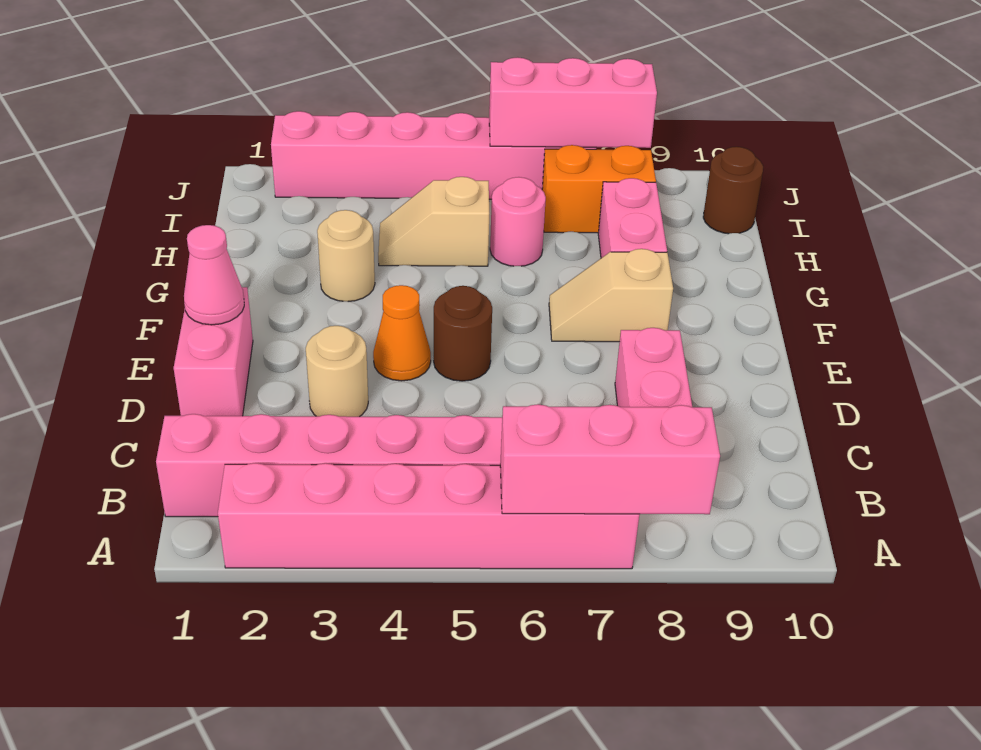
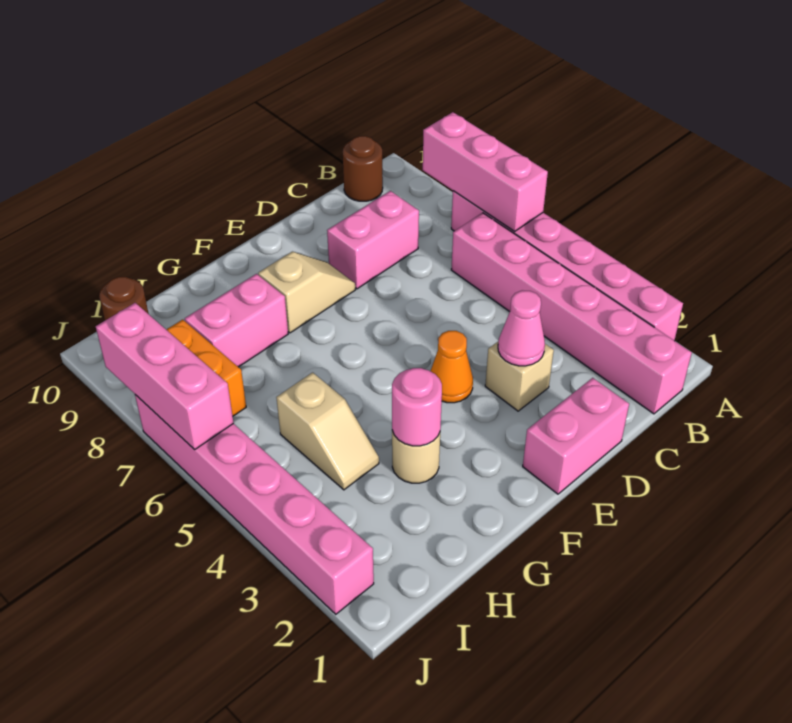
tan round brick D3 level 1 -> tan brick D3 level 1
pink cone E1 level 2 -> pink cone D3 level 2
brown round brick E5 level 1 -> brown round brick B10 level 1
tan slope F7:F8 level 1 top 8 -> tan slope E8:F8 level 1 top F
pink round brick H6 level 1 -> pink round brick G3 level 2

